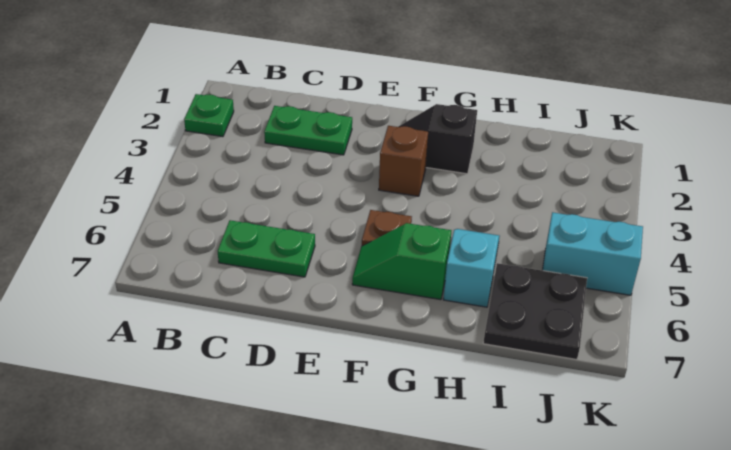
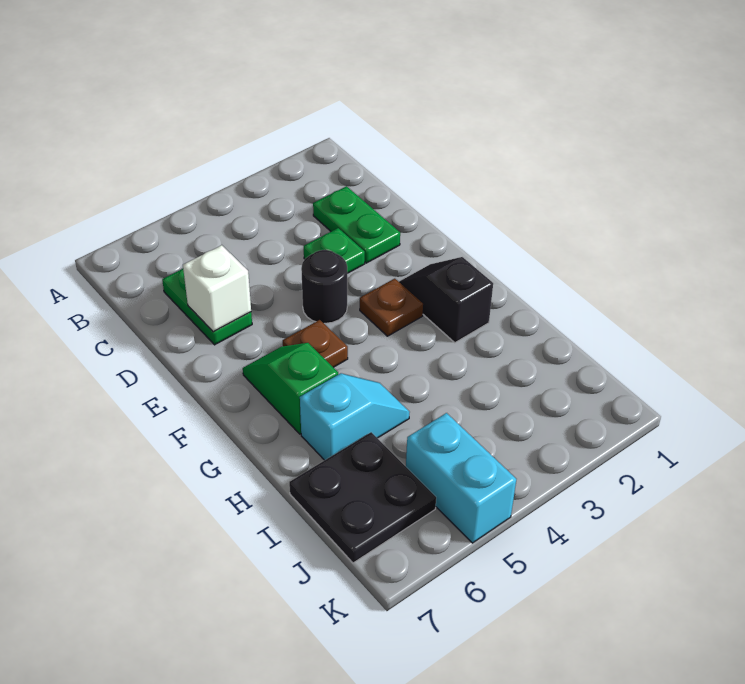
green plate A2 level 1 -> green plate D3 level 1
none -> white brick D6 level 2
none -> black round brick E4 level 1
brown brick F3 level 1 -> brown plate F3 level 1

